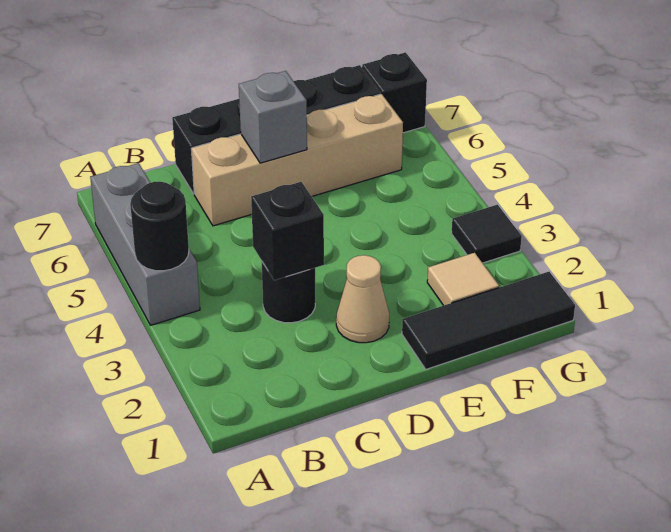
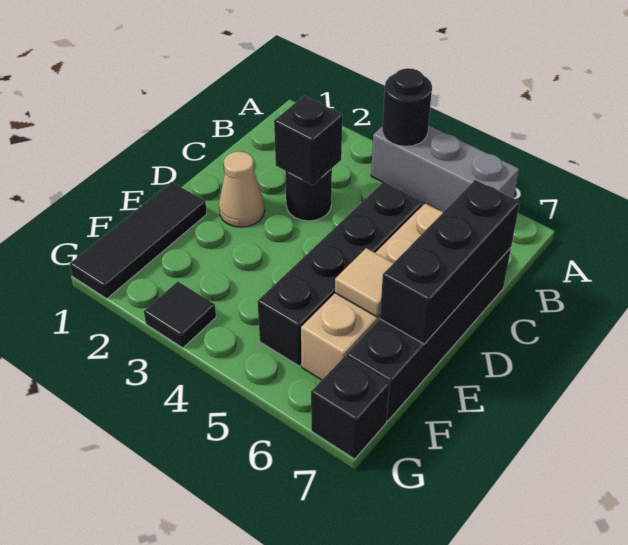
none -> black brick C5:F5 level 1
none -> black brick C7:E7 level 2
grey brick D6 level 2 -> none
tan tile F2 level 1 -> tan tile E6 level 2

